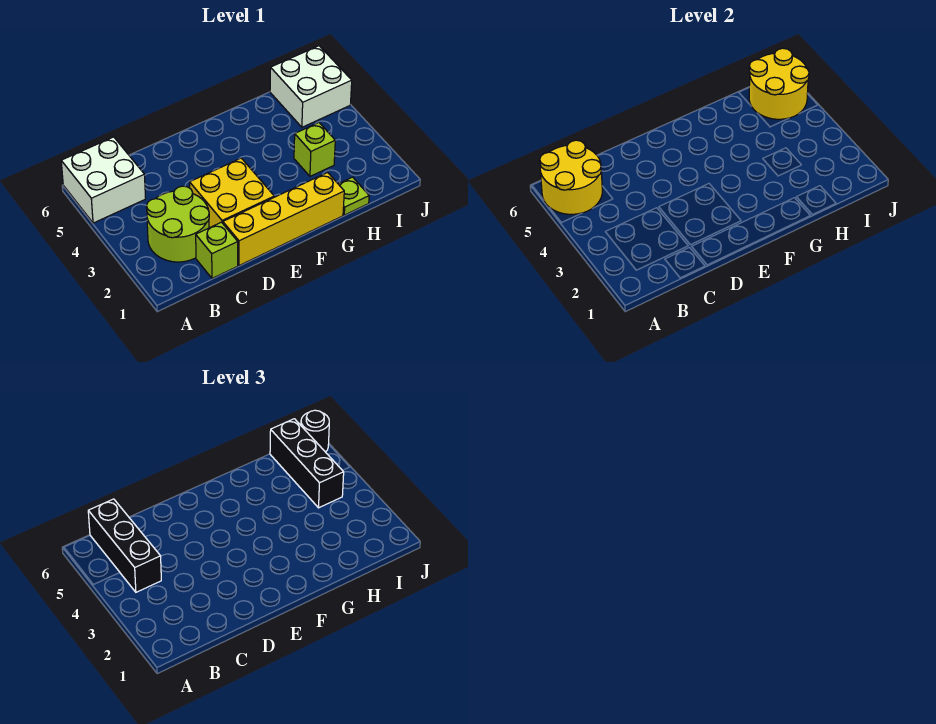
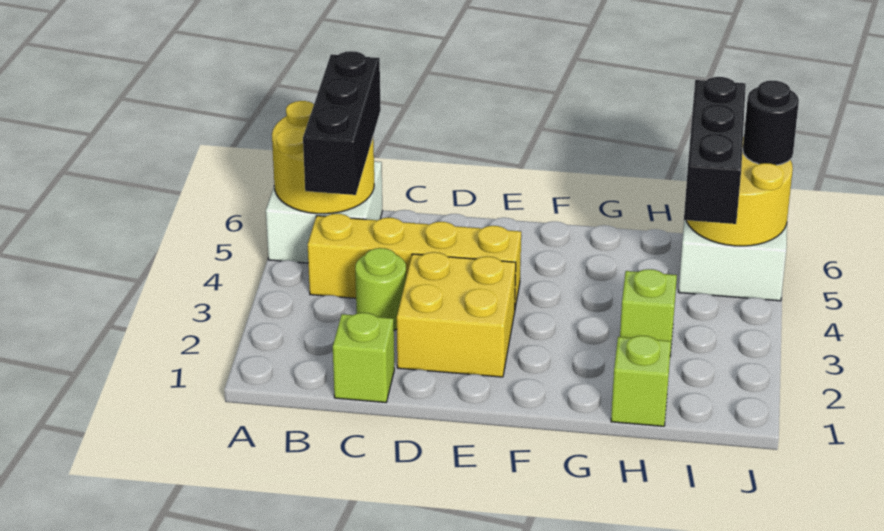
lime round brick B2:C3 level 1 -> lime round brick C3 level 1
yellow brick D1:G1 level 1 -> yellow brick B4:E4 level 1
lime plate H1 level 1 -> lime brick H1 level 1

